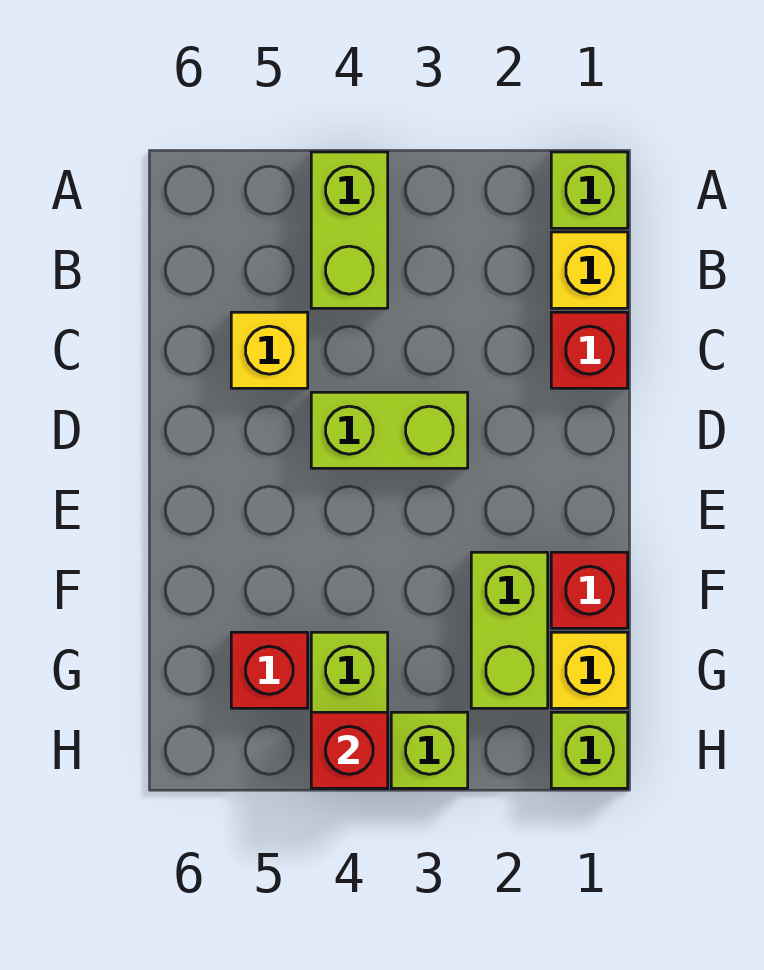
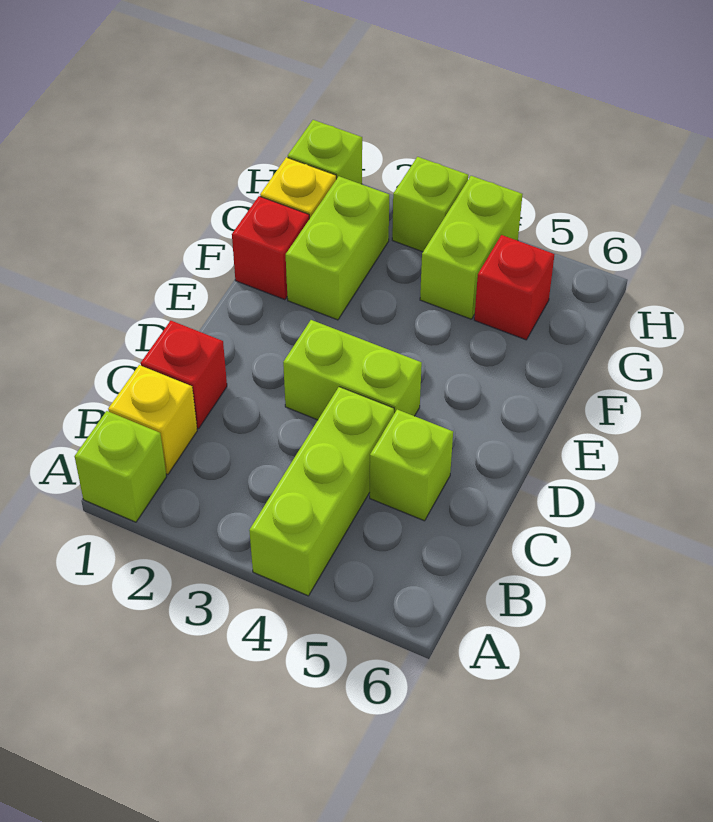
lime brick A4:B4 level 1 -> lime brick A4:C4 level 1
yellow brick C5 level 1 -> lime brick C5 level 1
red brick H4 level 2 -> none

